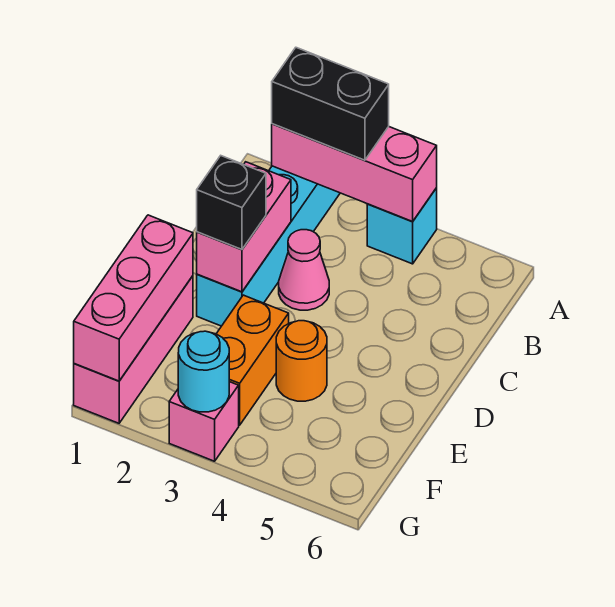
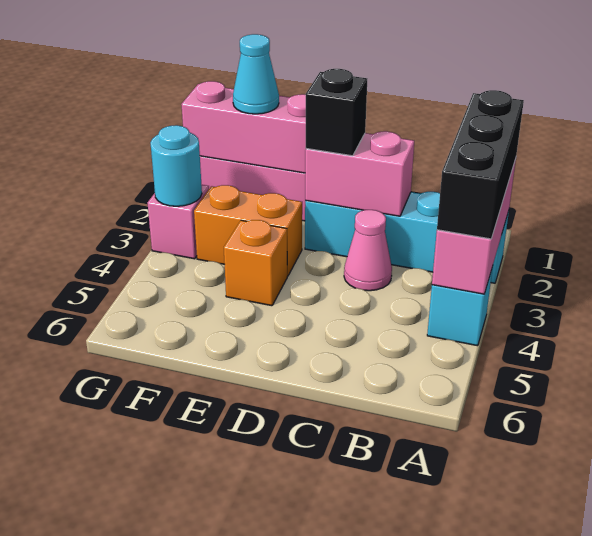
black brick A2:A3 level 3 -> black brick A2:A4 level 3
orange round brick E4 level 1 -> orange brick E4 level 1
none -> cyan cone F1 level 3

